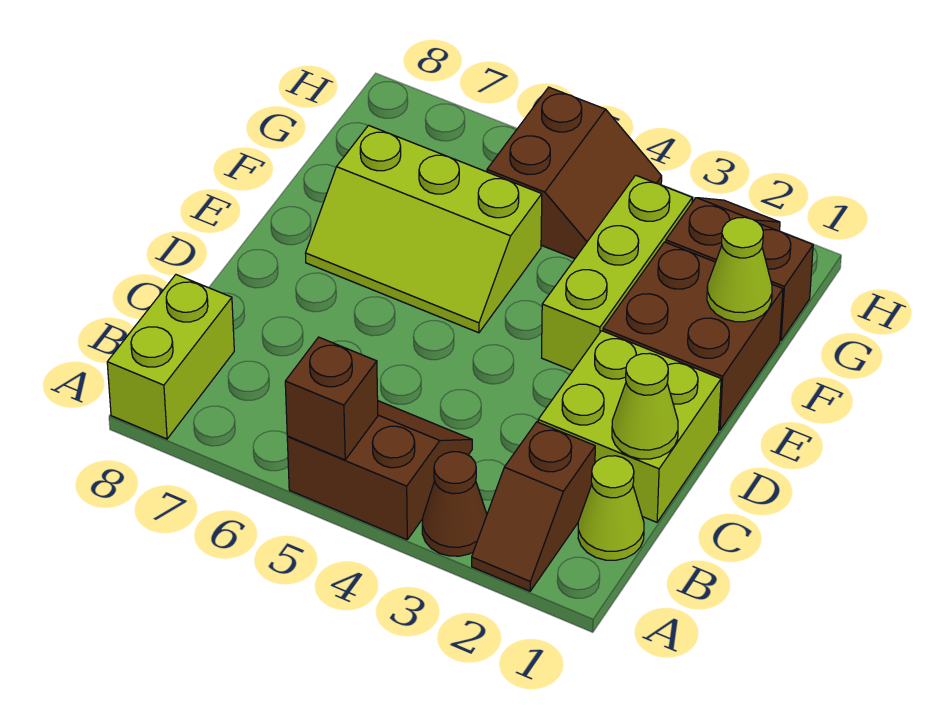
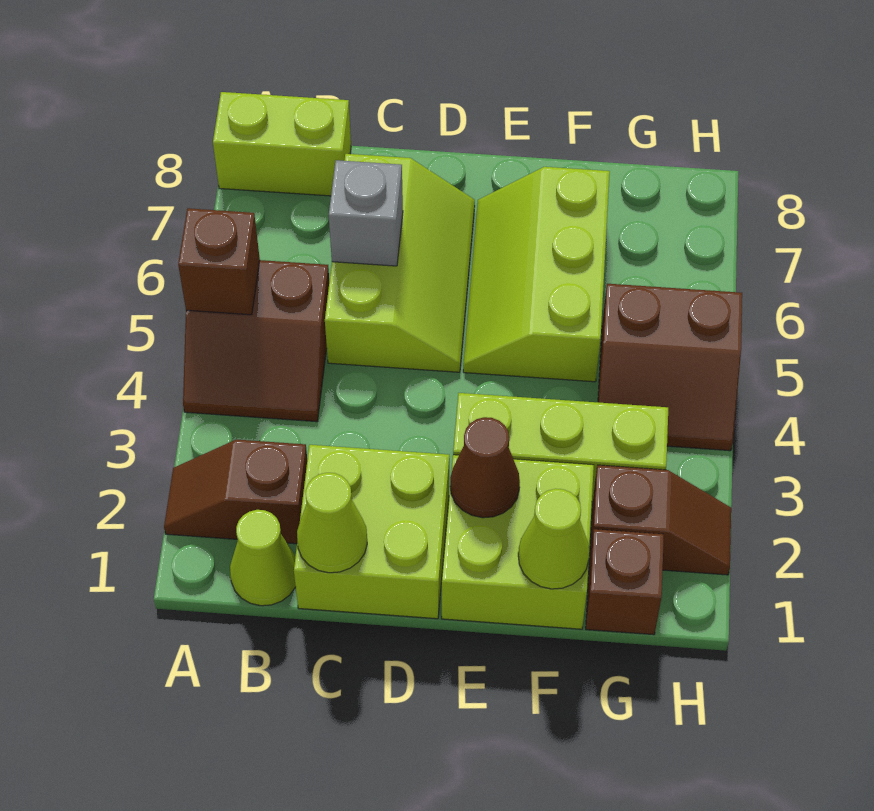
brown cone A3 level 1 -> brown cone E2 level 2
brown slope A4:B5 level 1 top A -> brown slope A4:B5 level 1 top 5
none -> lime slope C5:D7 level 1 top C
none -> grey brick C6 level 2
brown brick E1:F2 level 1 -> lime brick E1:F2 level 1

